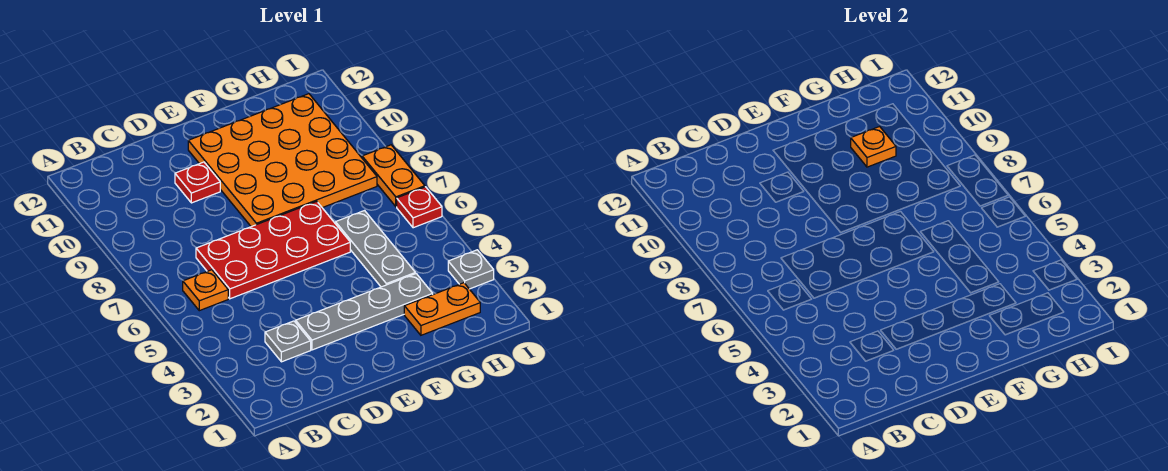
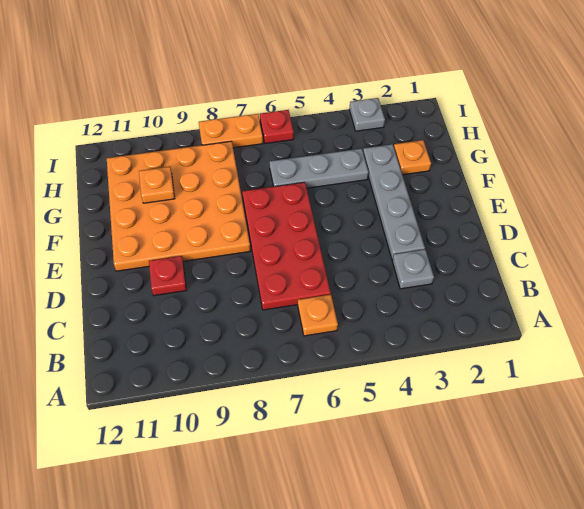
orange plate G2:H2 level 1 -> orange plate G2 level 1

